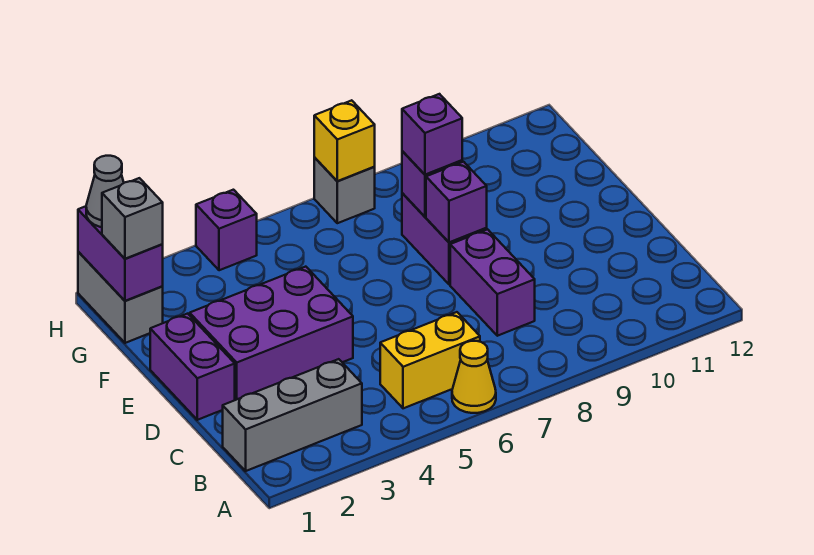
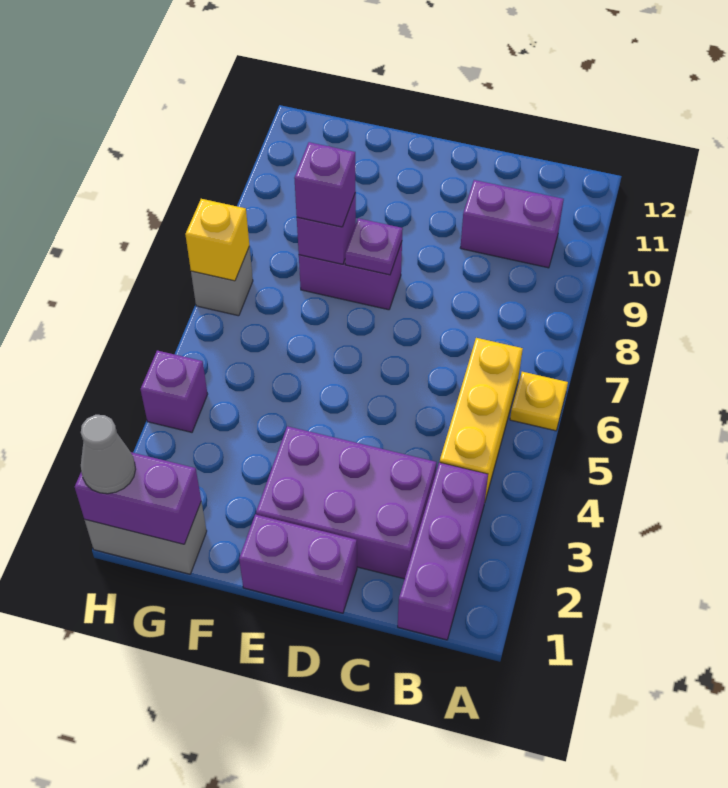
yellow cone A6 level 1 -> yellow plate A6 level 1
grey brick B1:B3 level 1 -> purple brick B1:B3 level 1
yellow brick B5:B6 level 1 -> yellow brick B4:B6 level 1
purple brick C8:D8 level 1 -> purple brick B10:C10 level 1
purple brick D2:E4 level 1 -> purple brick C2:E3 level 1
purple brick E8 level 2 -> purple plate E8 level 2
grey brick G1 level 3 -> none

